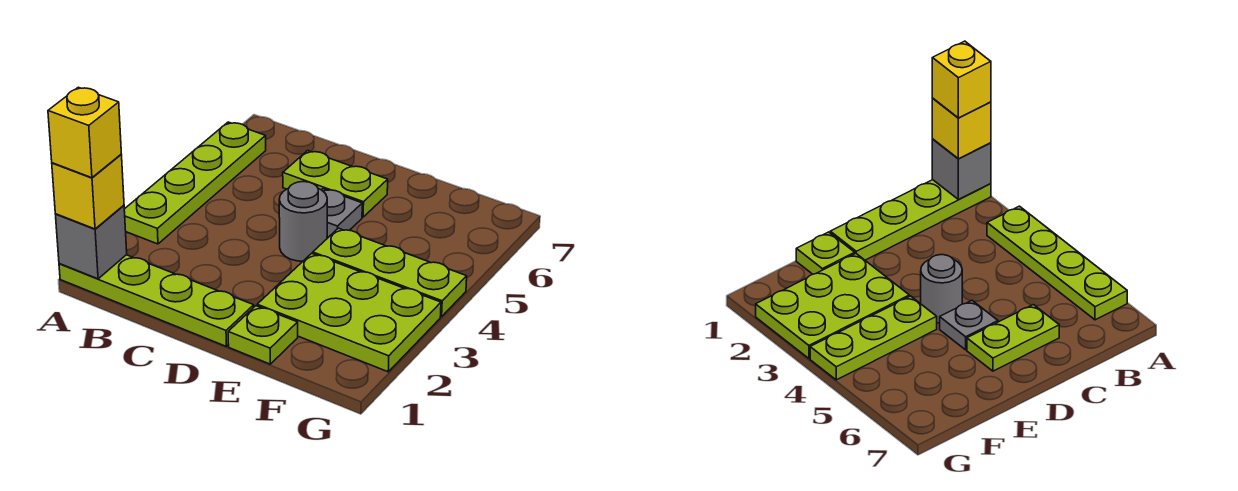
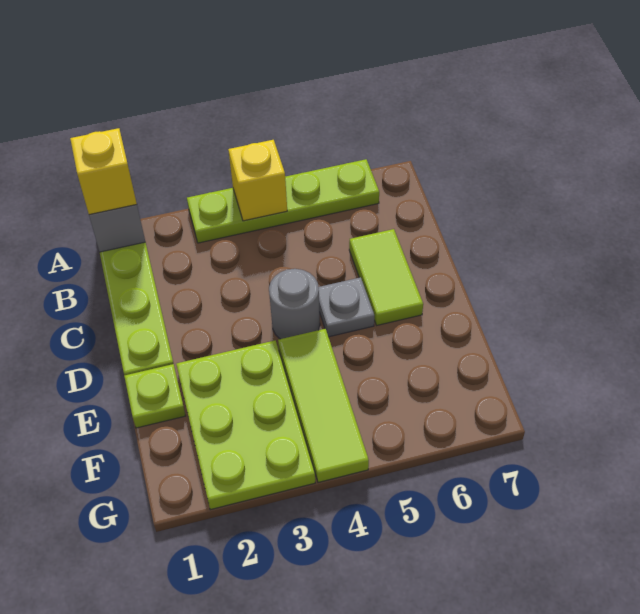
yellow brick A1 level 4 -> yellow brick A4 level 2
lime plate C6:D6 level 1 -> lime tile C6:D6 level 1
lime plate E4:G4 level 1 -> lime tile E4:G4 level 1

